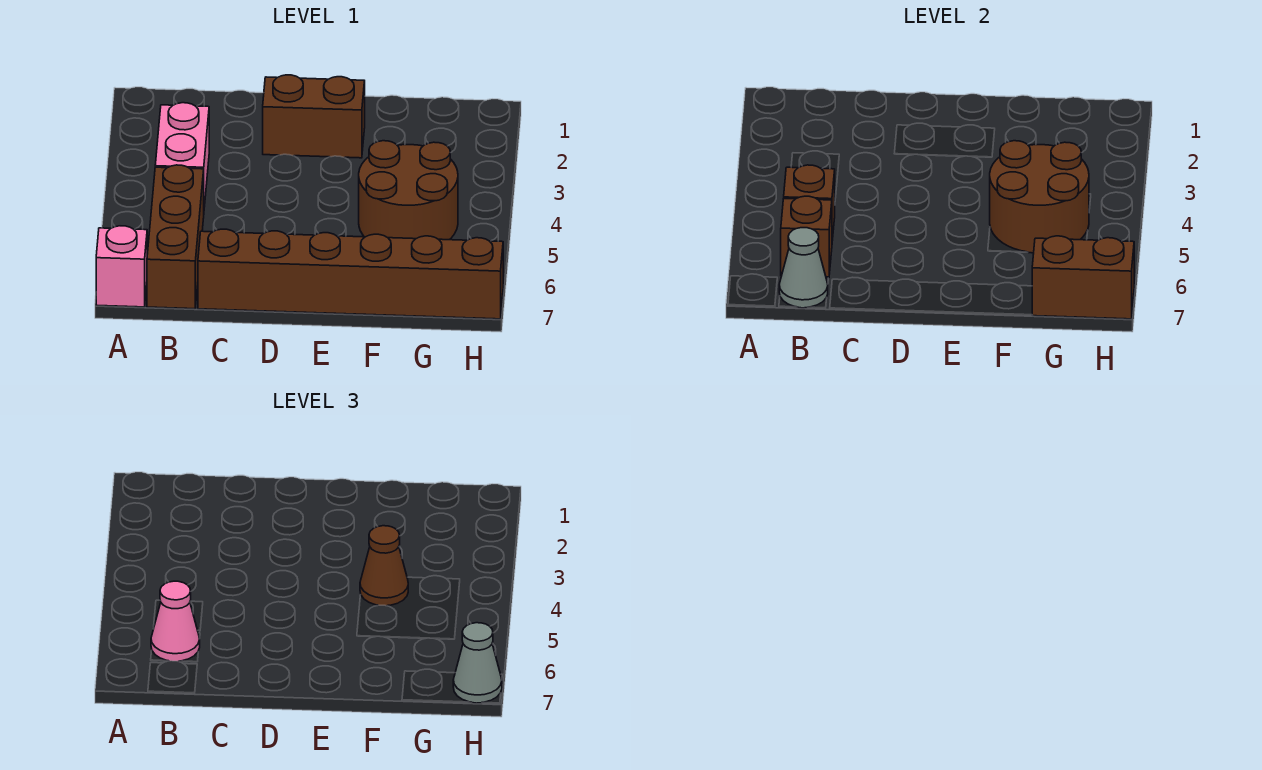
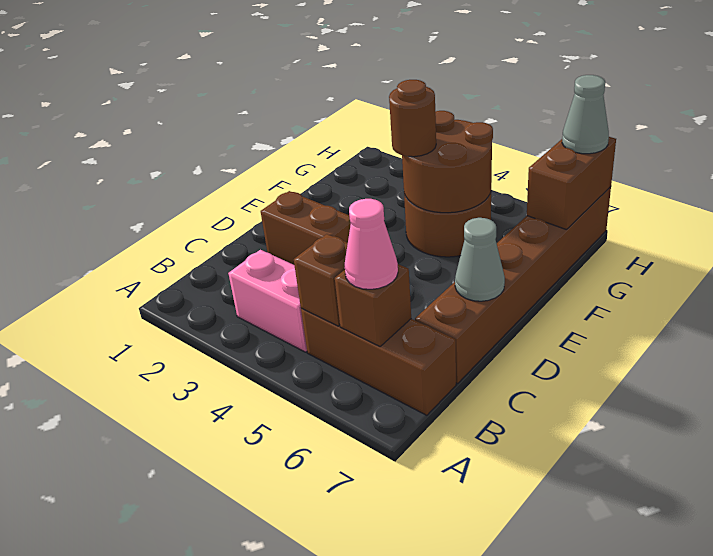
pink brick A7 level 1 -> none
grey cone B7 level 2 -> grey cone D7 level 2
brown brick D2:E2 level 1 -> brown brick D2:D3 level 1
brown cone F4 level 3 -> brown round brick F4 level 3

